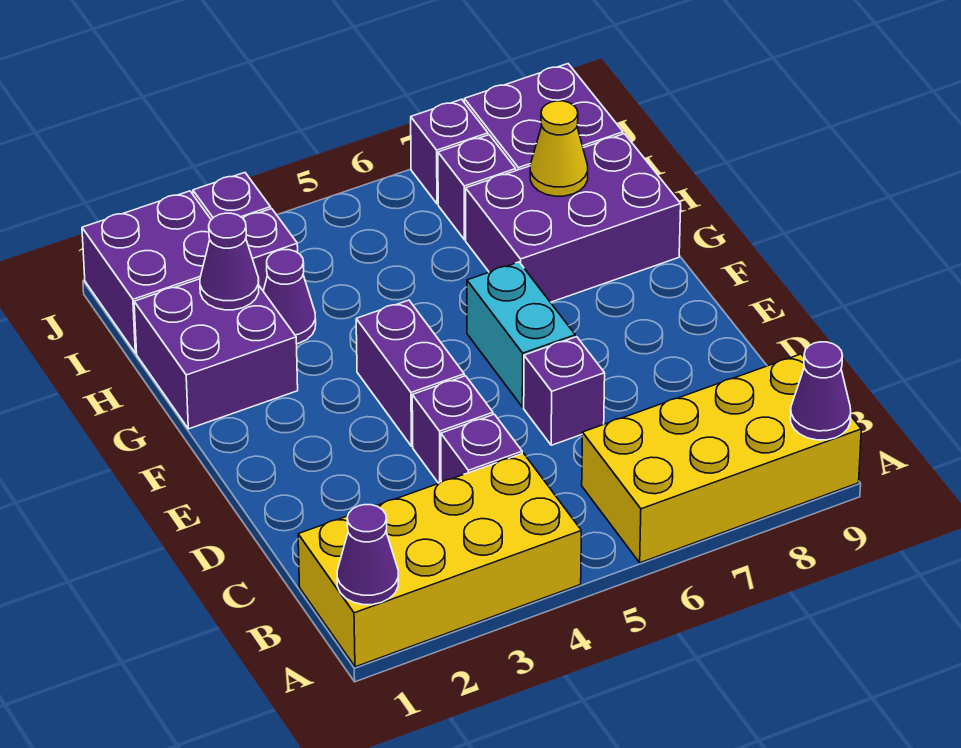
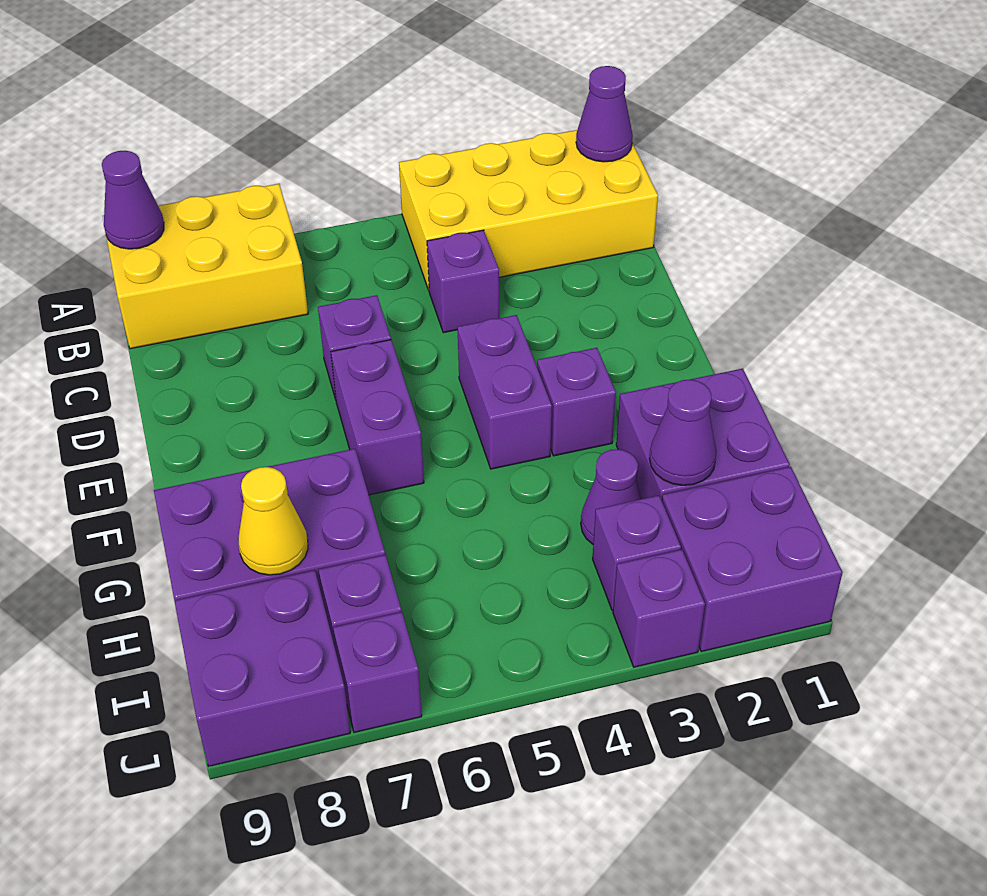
yellow brick A6:B9 level 1 -> yellow brick A7:B9 level 1
purple brick D4 level 1 -> purple brick F3 level 1
cyan brick E6:F6 level 1 -> purple brick E6:F6 level 1

